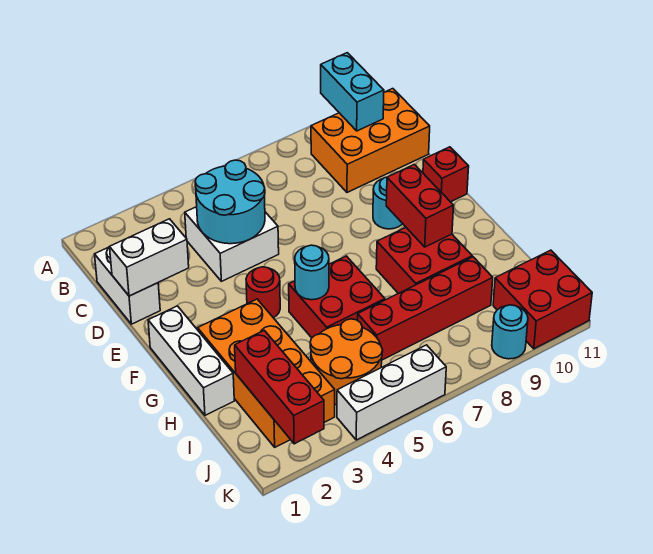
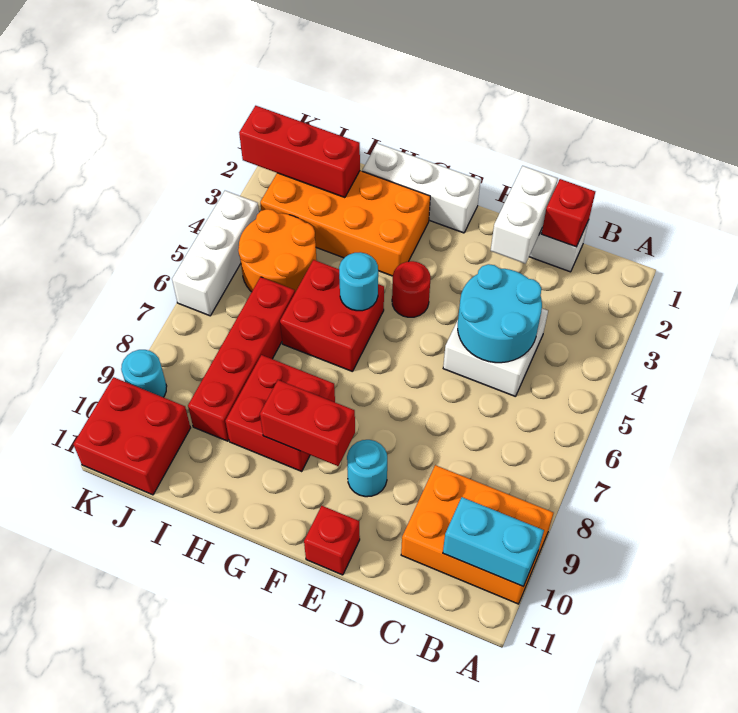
orange brick B9:C11 level 1 -> orange brick A9:C10 level 1
none -> red brick C1 level 2

